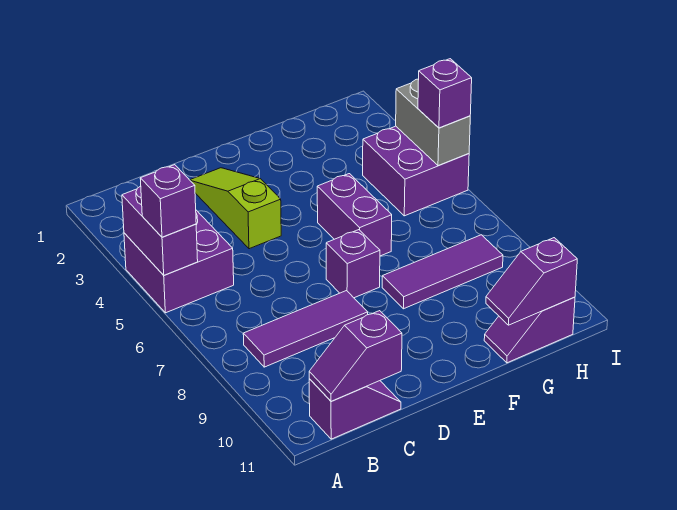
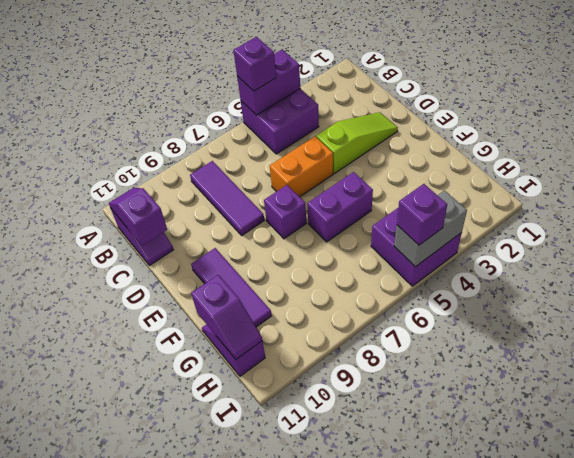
none -> orange brick D5:D6 level 1
purple tile F8:H8 level 1 -> purple tile E10:G10 level 1
purple slope G11:H11 level 2 top H -> purple slope G11:H11 level 2 top G

